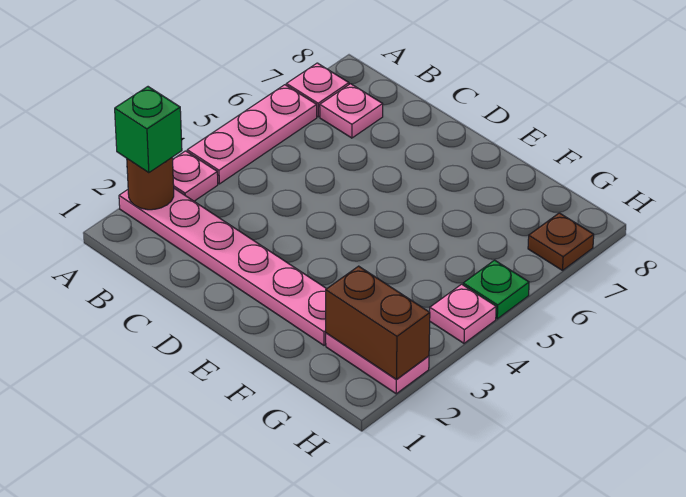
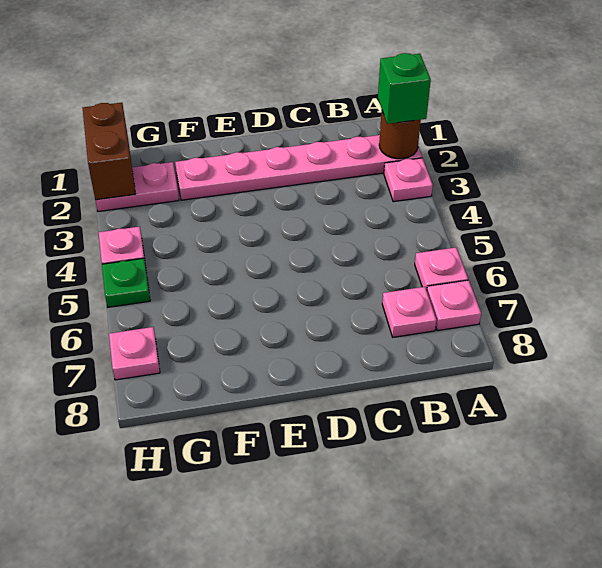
pink plate A4:A6 level 1 -> pink plate A6 level 1
brown brick G2:H2 level 2 -> brown brick H1:H2 level 2
brown plate H7 level 1 -> pink plate H7 level 1

